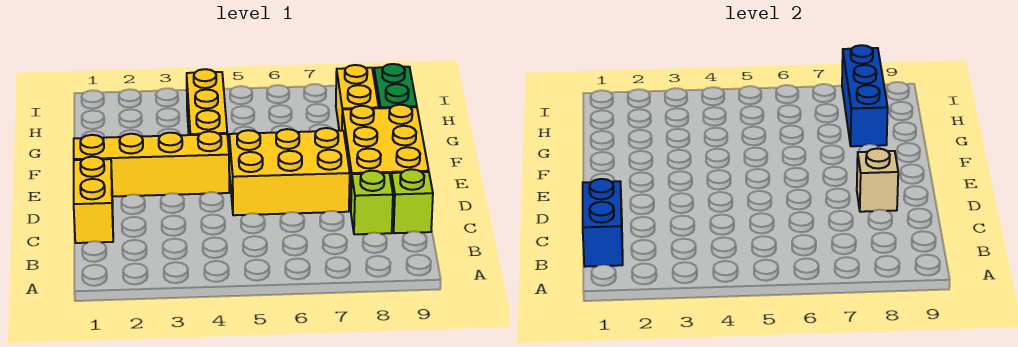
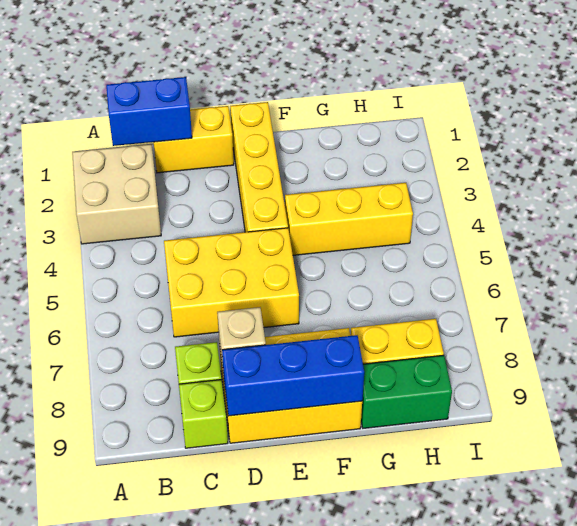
none -> tan brick A2:B3 level 1
yellow brick D5:E7 level 1 -> yellow brick C5:E6 level 1
blue brick G8:I8 level 2 -> blue brick D9:F9 level 2

